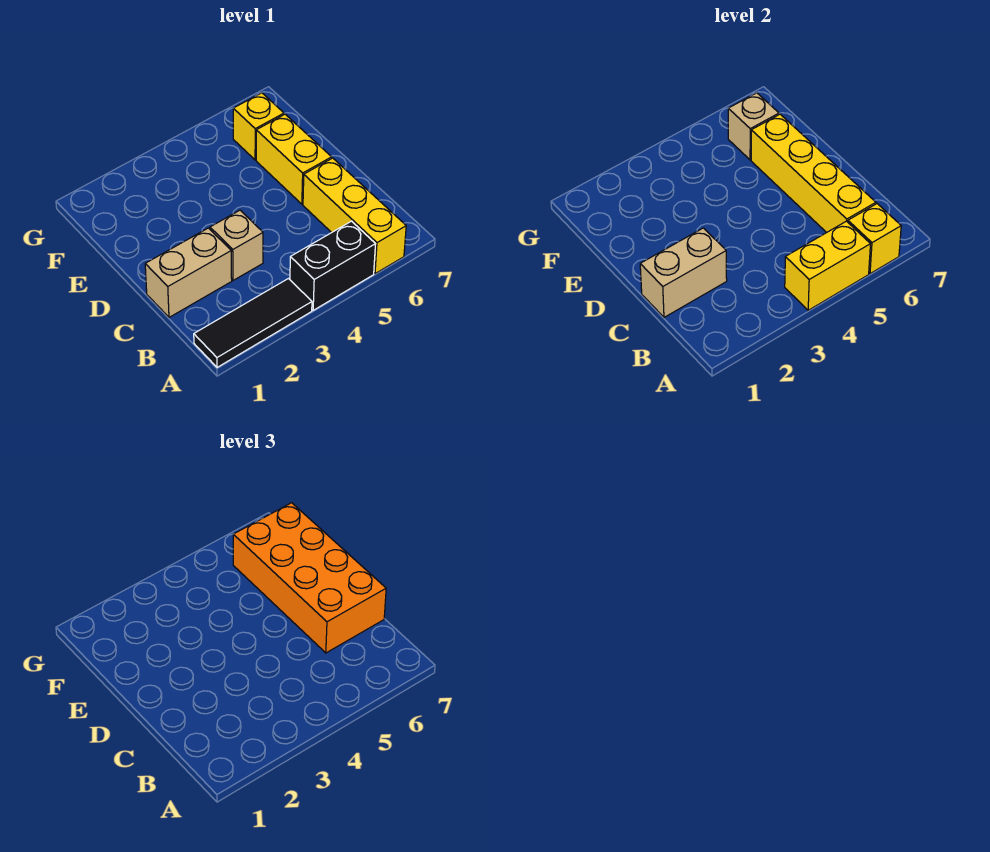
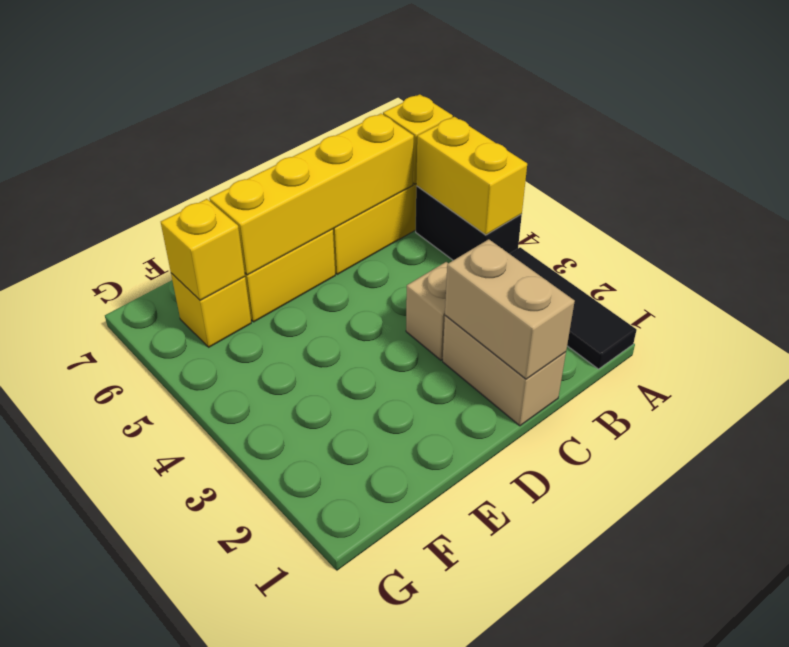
orange brick C6:F7 level 3 -> none
tan brick F6 level 2 -> yellow brick F6 level 2

